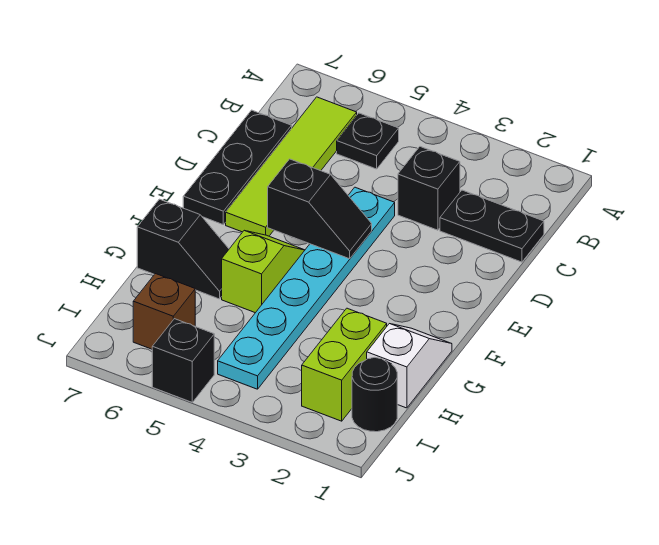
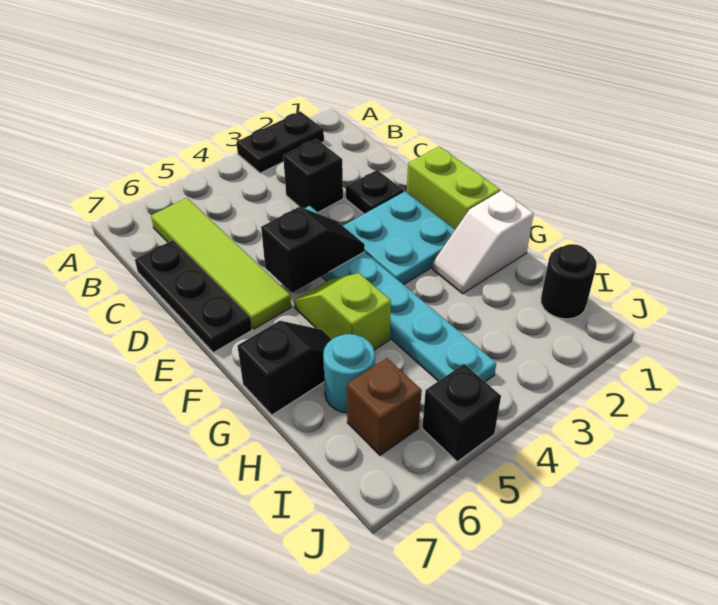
black plate B5 level 1 -> black plate D2 level 1
black plate C1:C2 level 1 -> black plate A2:A3 level 1
none -> cyan plate E2:F3 level 1
white slope G1:H1 level 1 top H -> white slope G1:G2 level 1 top 1
lime brick H2:I2 level 1 -> lime brick E1:F1 level 1
none -> cyan round brick H6 level 1

